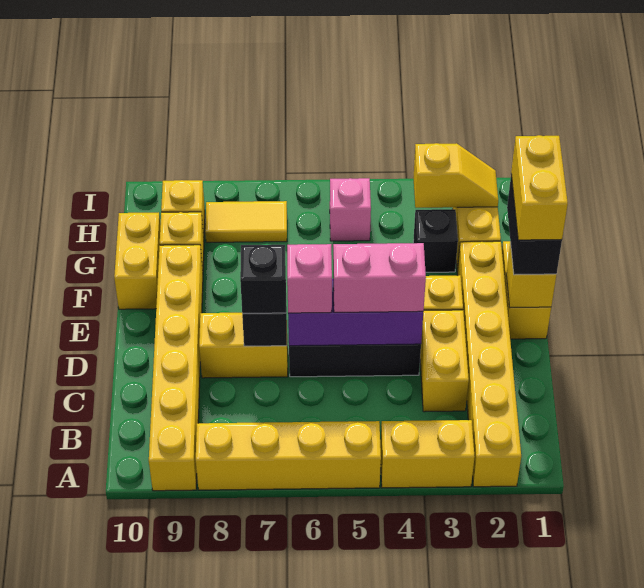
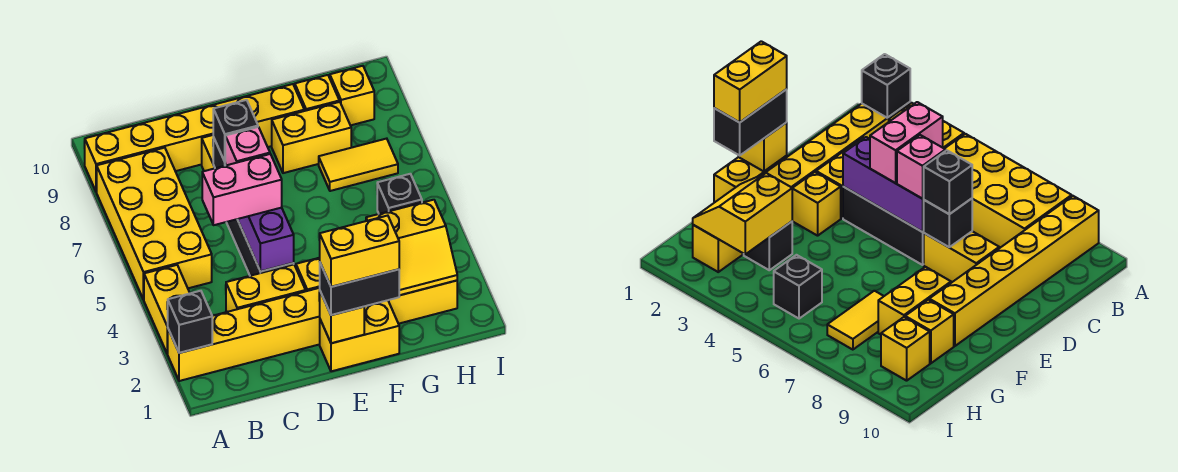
none -> black brick A2 level 2
yellow brick A5:A8 level 1 -> yellow brick A5:B8 level 1
pink brick D4:D5 level 3 -> pink brick C5:D5 level 3
yellow brick F10:G10 level 1 -> yellow brick F8:G8 level 1
yellow slope H2:H3 level 2 top 3 -> yellow slope G2:H3 level 2 top 3
pink brick H5 level 1 -> black brick H5 level 1
yellow tile H7:H8 level 1 -> yellow tile G7:H7 level 1

